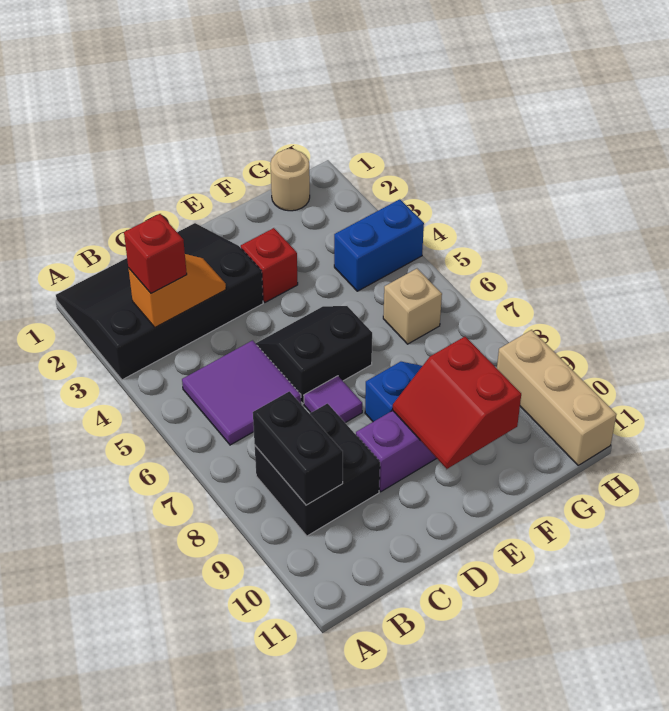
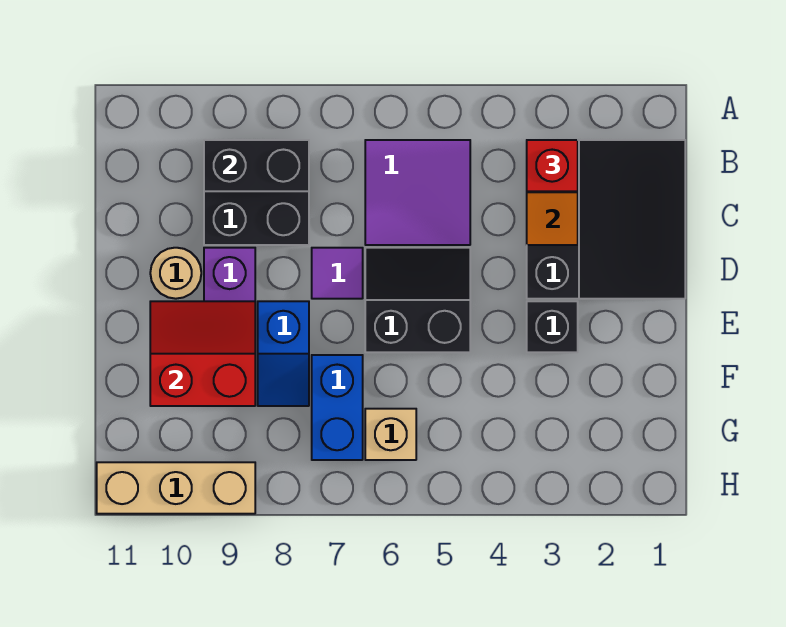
black slope A1:D3 level 1 top 3 -> black slope B1:D3 level 1 top 3
black slope D5:E6 level 1 top 6 -> black slope D5:E6 level 1 top E
red brick E3 level 1 -> black brick E3 level 1
tan round brick G1 level 1 -> tan round brick D10 level 1
blue brick G4:H4 level 1 -> blue brick F7:G7 level 1

